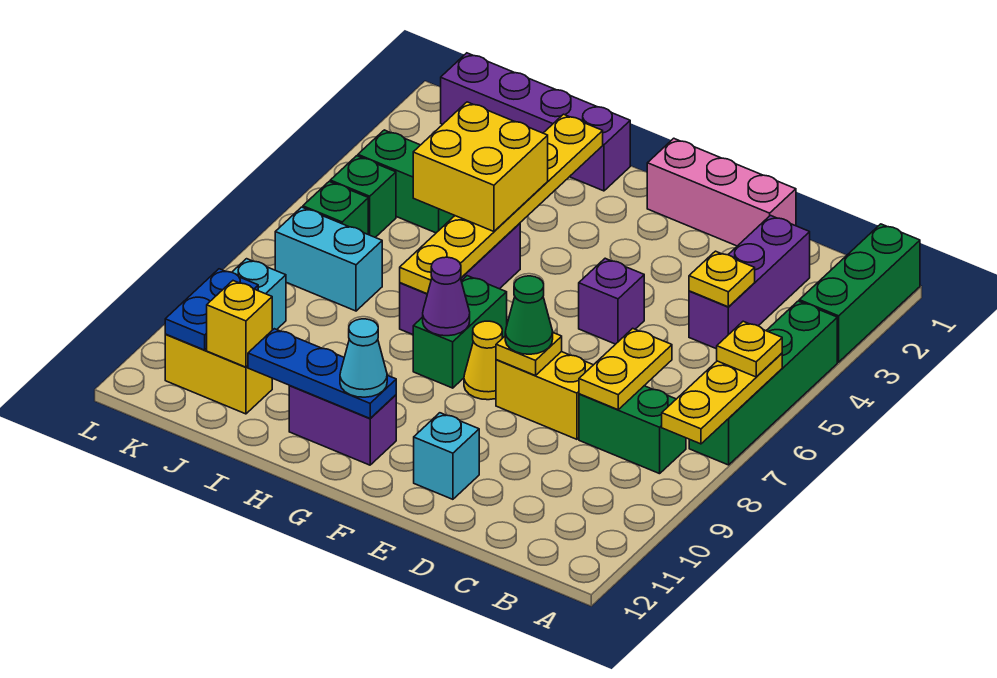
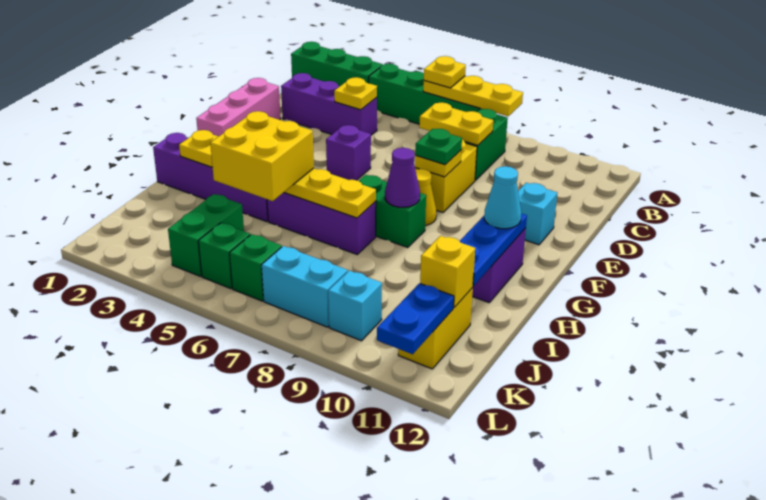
green cone E8 level 3 -> green plate E8 level 3
purple brick H1:K1 level 1 -> purple brick H1:H4 level 1
cyan brick J7:K7 level 1 -> cyan brick K7:K8 level 1
blue plate K10:K11 level 2 -> blue plate K11:L11 level 2

